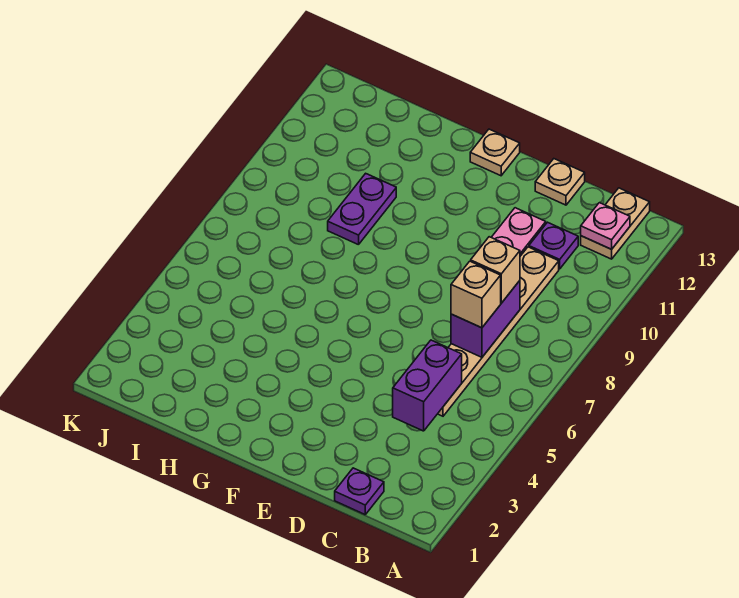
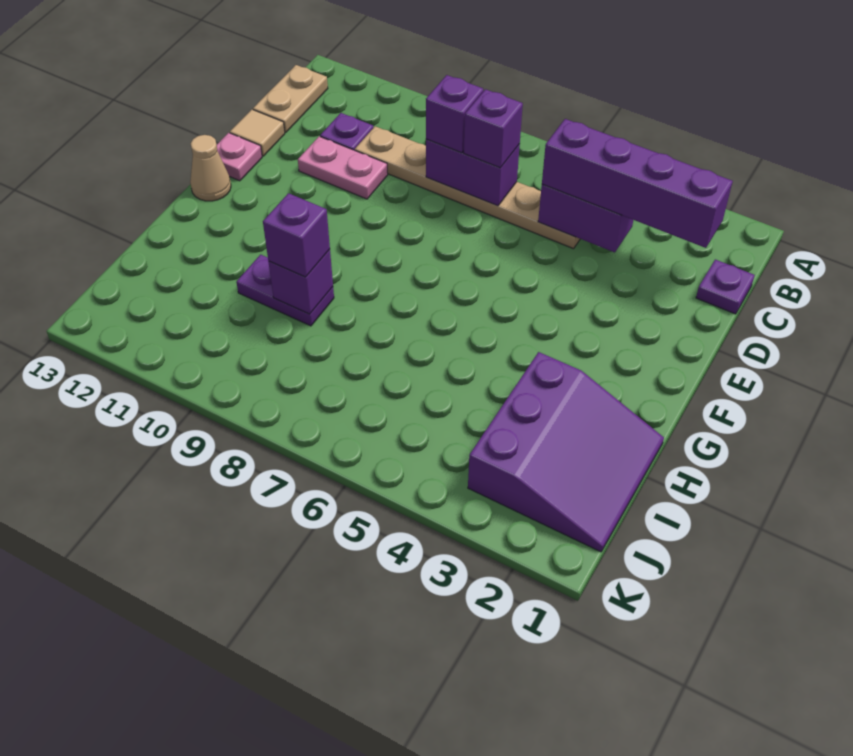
tan plate B12:B13 level 1 -> tan plate B13:C13 level 1
pink plate B12 level 2 -> pink plate E13 level 1
none -> purple brick C2:C5 level 3
tan brick C7 level 3 -> purple brick C7 level 3
tan brick C8 level 3 -> purple brick C8 level 3
tan plate D13 level 1 -> tan tile D13 level 1
tan plate F13 level 1 -> tan cone F13 level 1
none -> purple slope H1:J3 level 1 top 3
none -> purple brick H9 level 2
none -> purple brick H9 level 3

